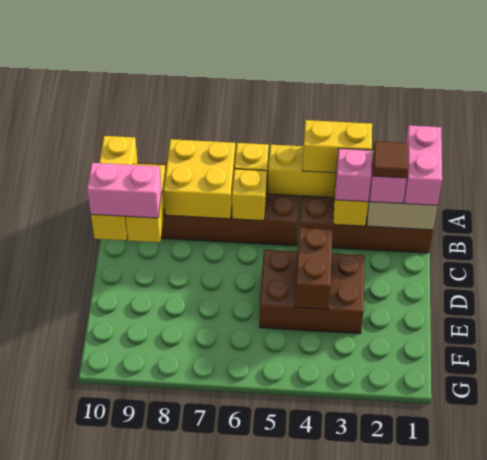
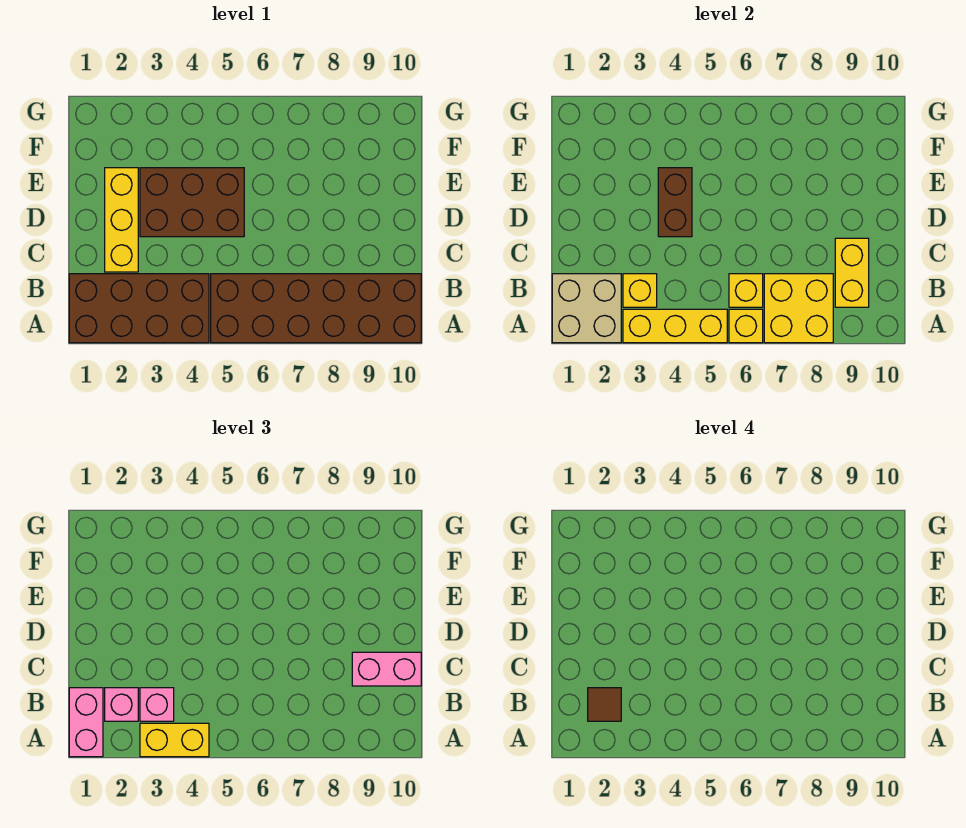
yellow brick A10:C10 level 2 -> yellow brick C2:E2 level 1

